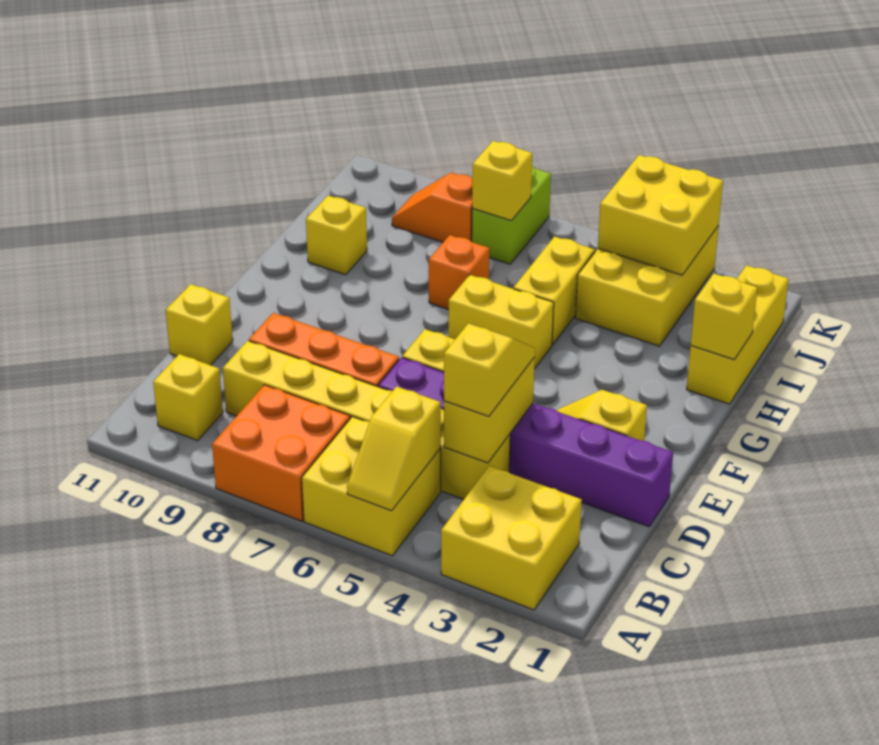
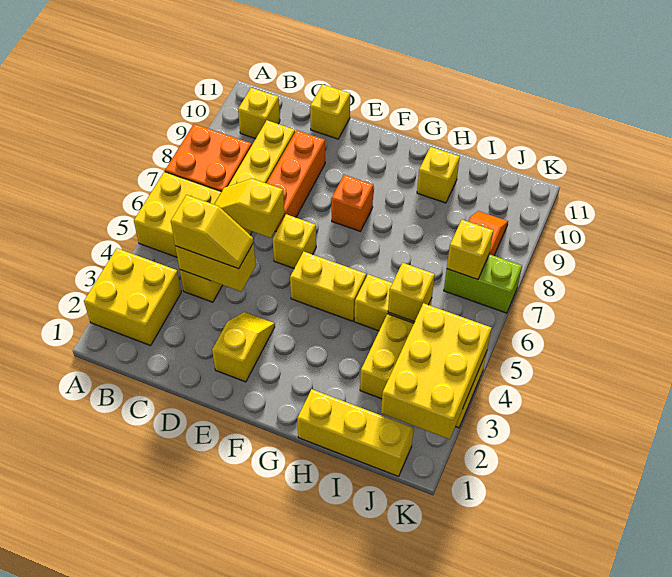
yellow slope A5:B5 level 2 top B -> yellow slope C6:D6 level 2 top D
purple brick D1:D6 level 1 -> none
yellow brick G5:G6 level 1 -> yellow brick F5:G5 level 1
yellow brick H1 level 2 -> yellow brick I5 level 2
orange brick H7 level 1 -> orange brick F8 level 1
yellow brick J3:K4 level 2 -> yellow brick J2:K4 level 2

